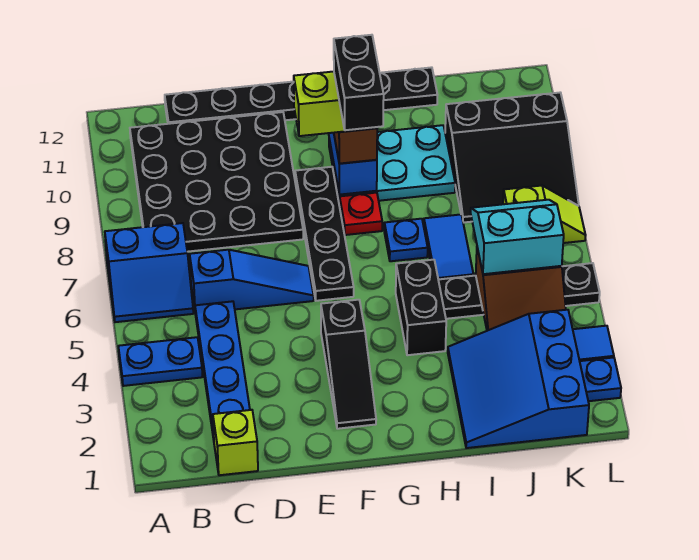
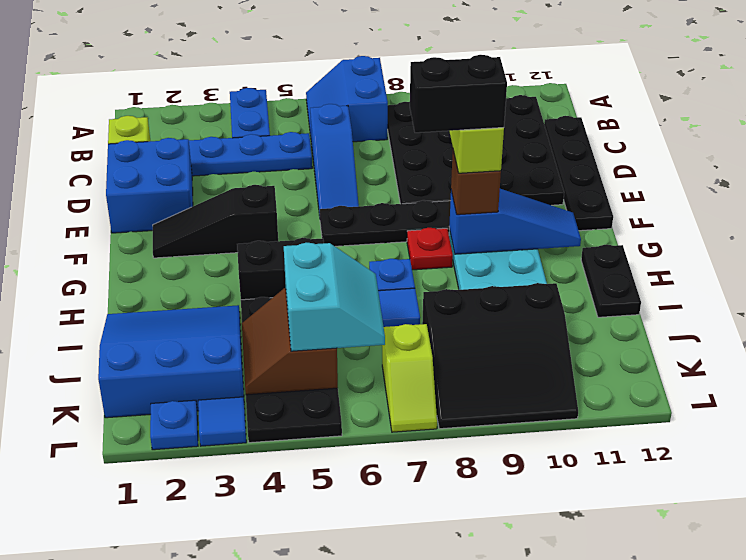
none -> blue brick D1:E2 level 1
black plate I5:L5 level 1 -> black plate I4:L5 level 1
black slope J8:L10 level 1 top 10 -> black slope J8:L10 level 1 top J

